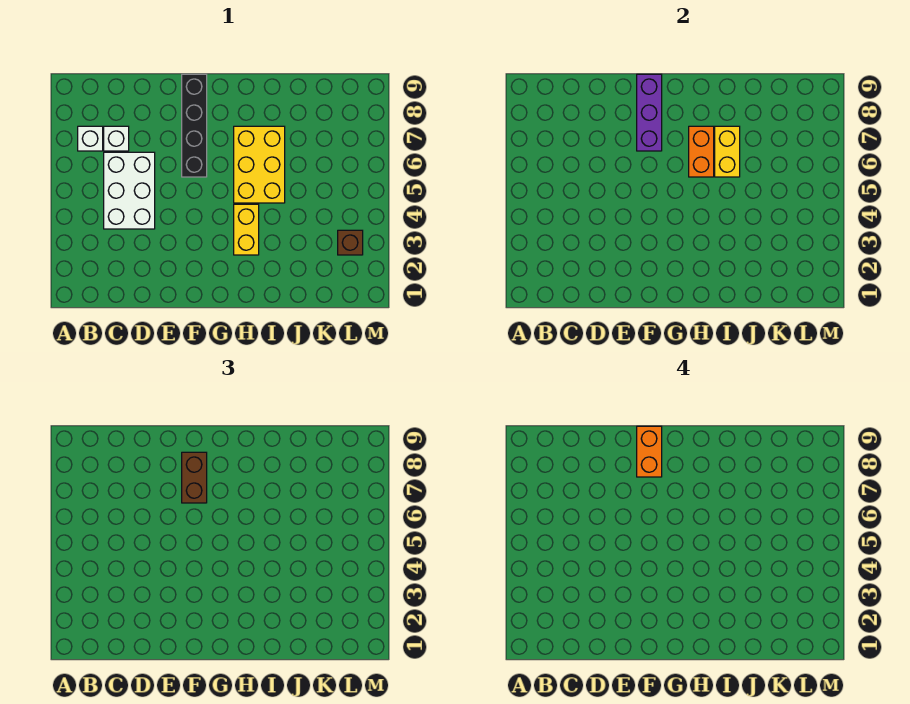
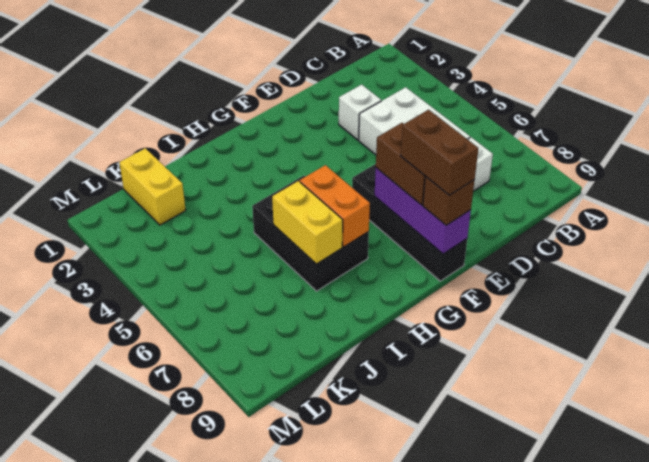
white brick B7 level 1 -> white brick D3 level 1
orange brick F8:F9 level 4 -> brown brick F8:F9 level 4
yellow brick H3:H4 level 1 -> yellow brick K1:K2 level 1
yellow brick H5:I7 level 1 -> black brick H5:I7 level 1
brown brick L3 level 1 -> brown brick F9 level 3

